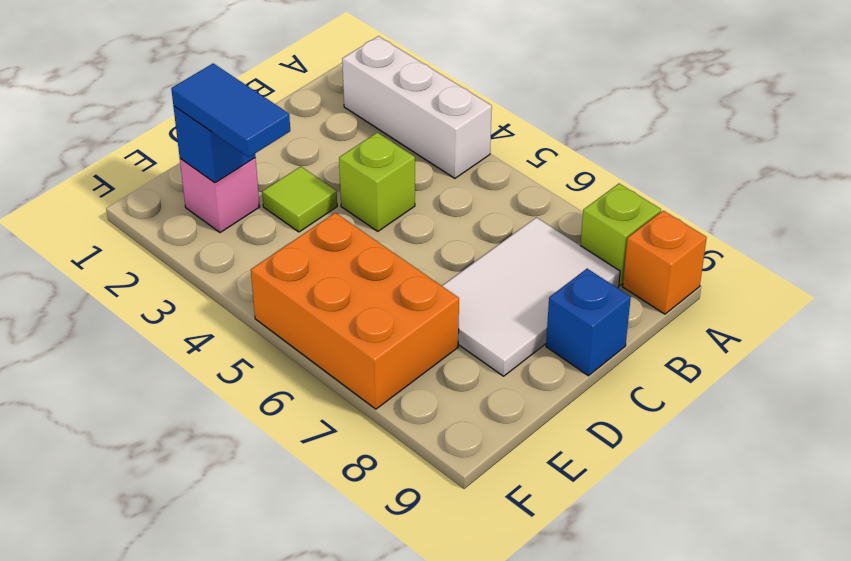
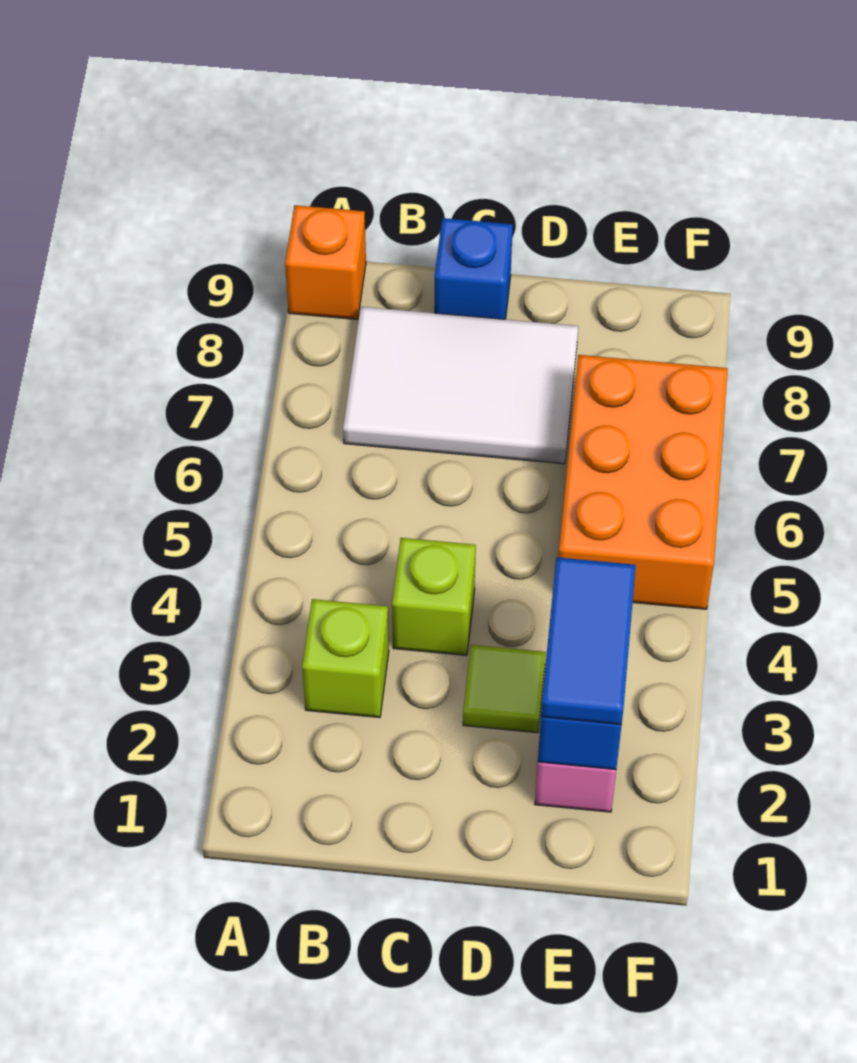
white brick A2:A4 level 1 -> none
lime brick A8 level 1 -> lime brick B3 level 1

